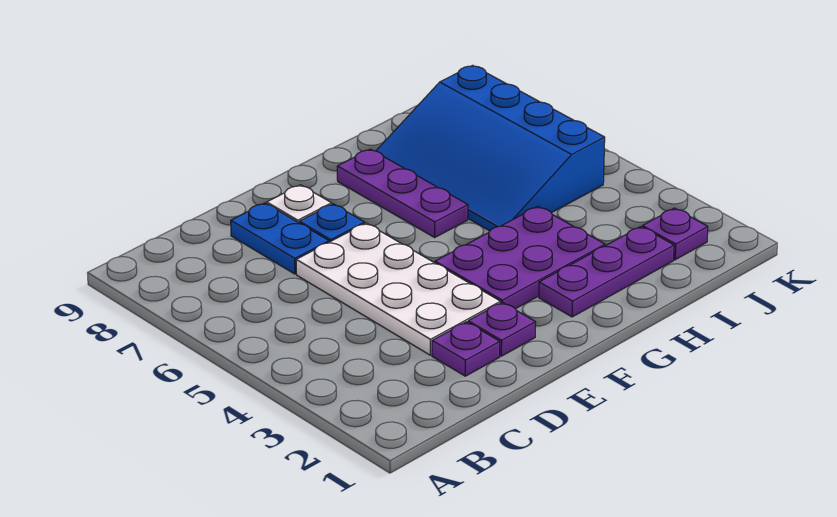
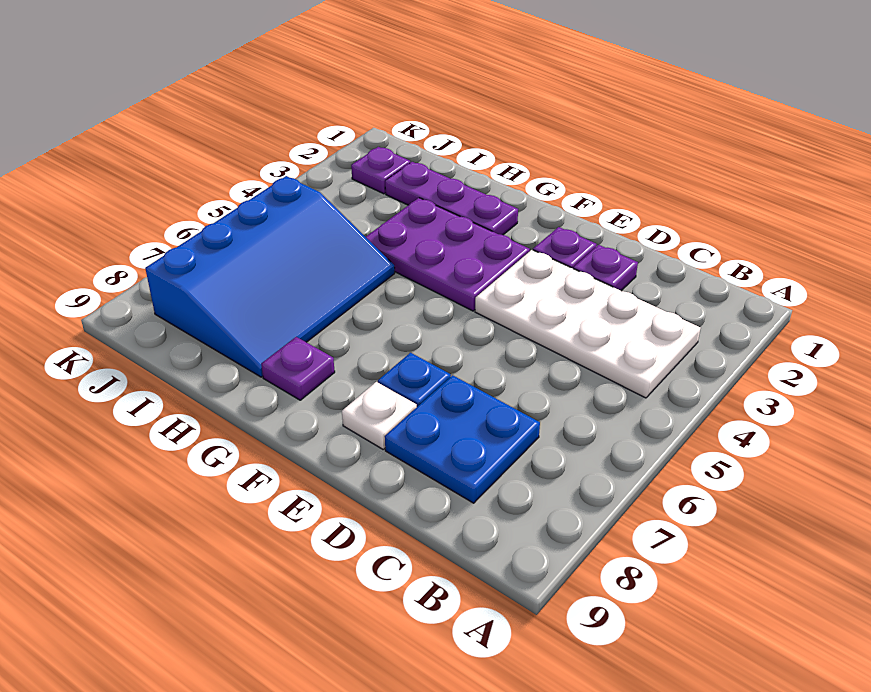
white plate D3:E6 level 1 -> white plate B3:E4 level 1
blue plate D7:D8 level 1 -> blue plate C7:D8 level 1
purple plate G6:G8 level 1 -> purple plate G8 level 1

